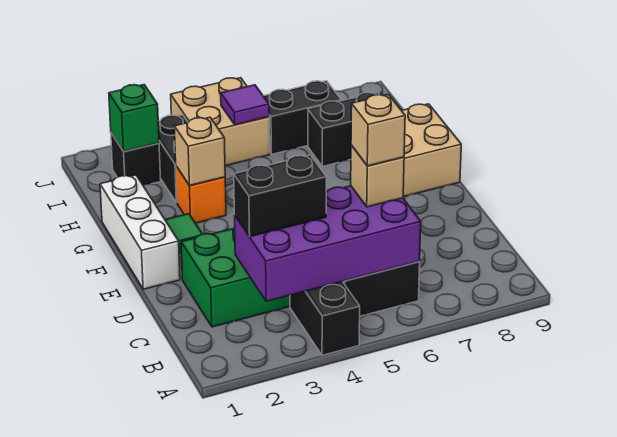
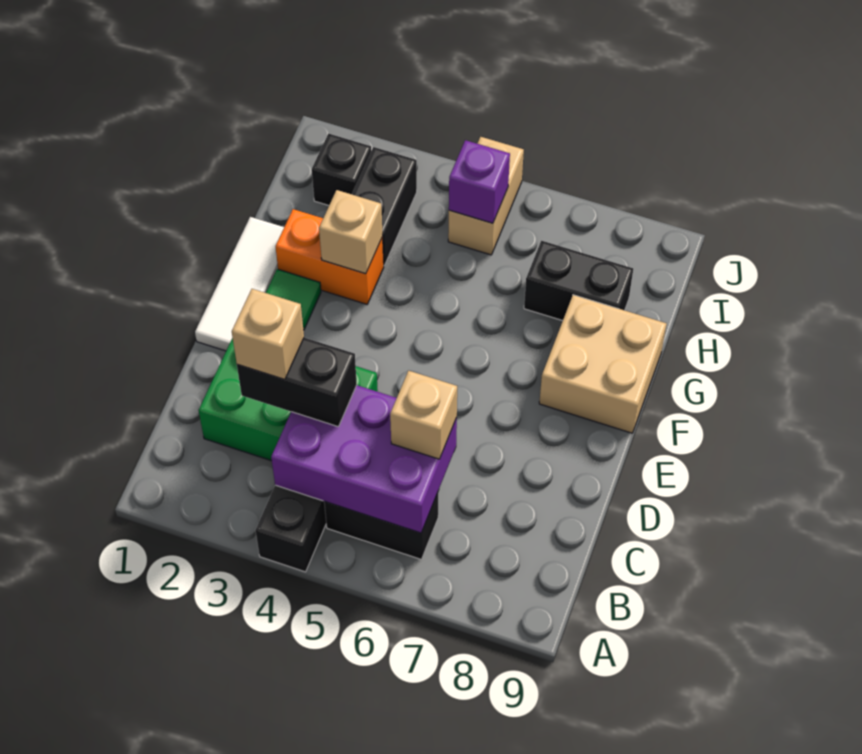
purple brick B3:C6 level 2 -> purple brick B4:C6 level 2
tan brick C6 level 4 -> tan brick C3 level 4
white brick E1:G1 level 1 -> white tile E1:G1 level 1
orange brick G3 level 1 -> orange brick G2:G3 level 1
green brick I2 level 2 -> none
tan brick I4:J5 level 1 -> tan brick I5:J5 level 1
purple tile I5 level 2 -> purple brick I5 level 2
black brick I6:I7 level 1 -> none

